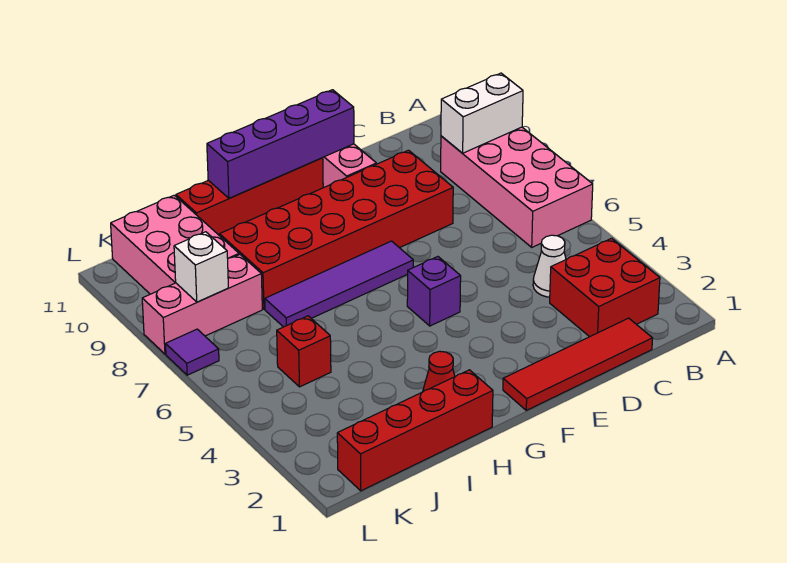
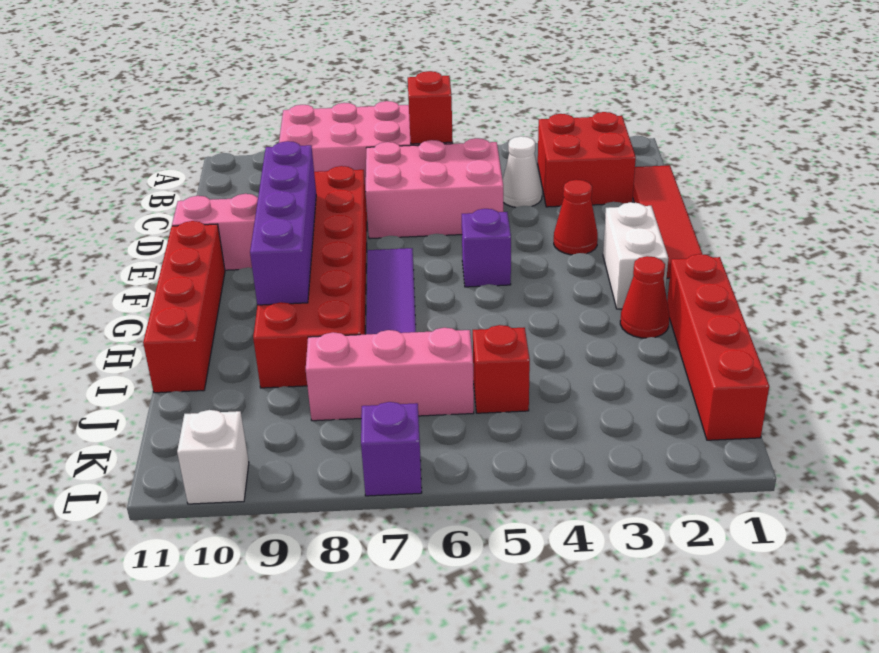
white brick A9:B9 level 2 -> white brick F2:G2 level 1
none -> red brick B6 level 2
none -> red cone E3 level 1
purple brick E11:H11 level 2 -> purple brick E9:H9 level 2
pink brick J8:L8 level 1 -> pink brick J6:J8 level 1
pink brick J9:K11 level 1 -> pink brick C5:D7 level 1
white brick K8 level 2 -> white brick L10 level 1
purple tile L7 level 1 -> purple brick L7 level 1

